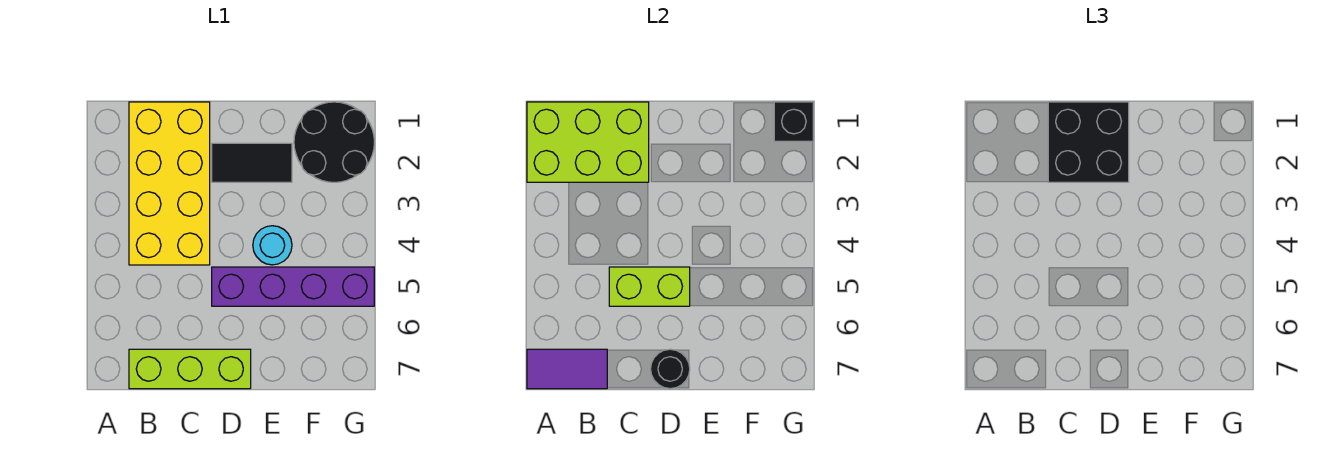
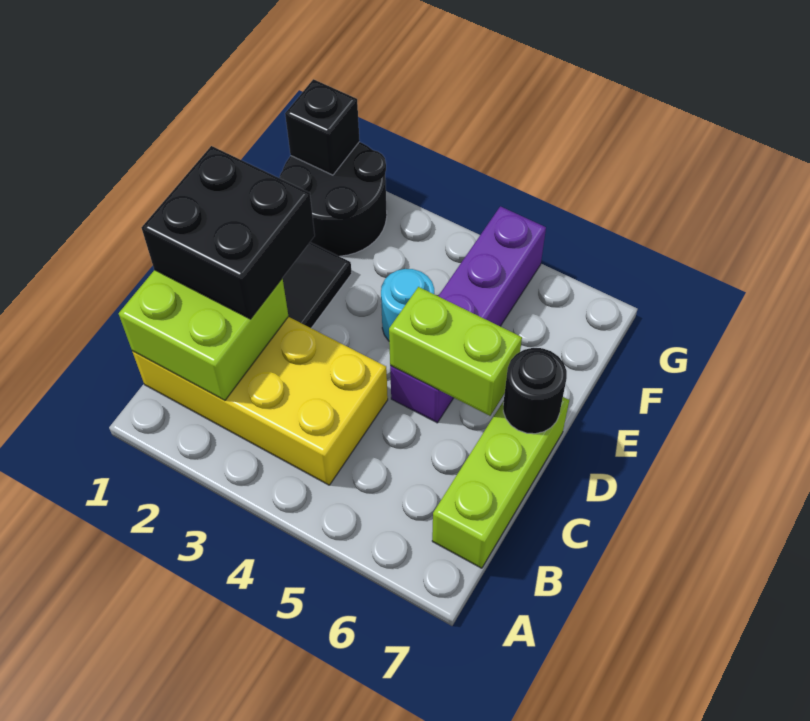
lime brick A1:C2 level 2 -> lime brick B1:C2 level 2
purple tile A7:B7 level 2 -> none
lime brick C5:D5 level 2 -> lime brick D5:D6 level 2

